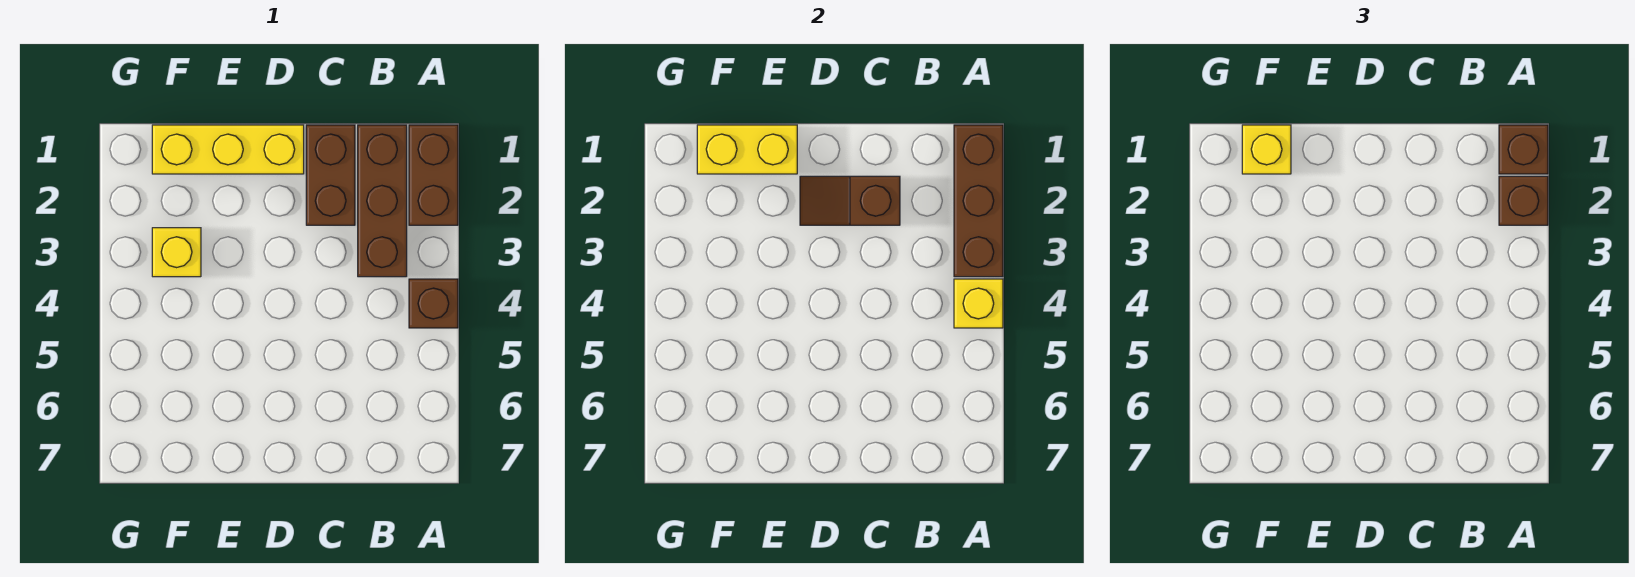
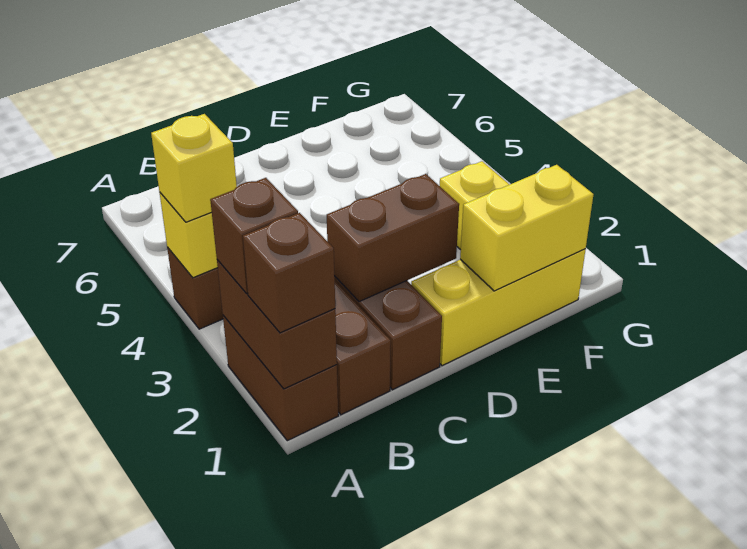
brown brick A1:A3 level 2 -> brown brick A1:A2 level 2
brown slope C2:D2 level 2 top C -> brown brick C2:D2 level 2
yellow brick F1 level 3 -> yellow brick A4 level 3

